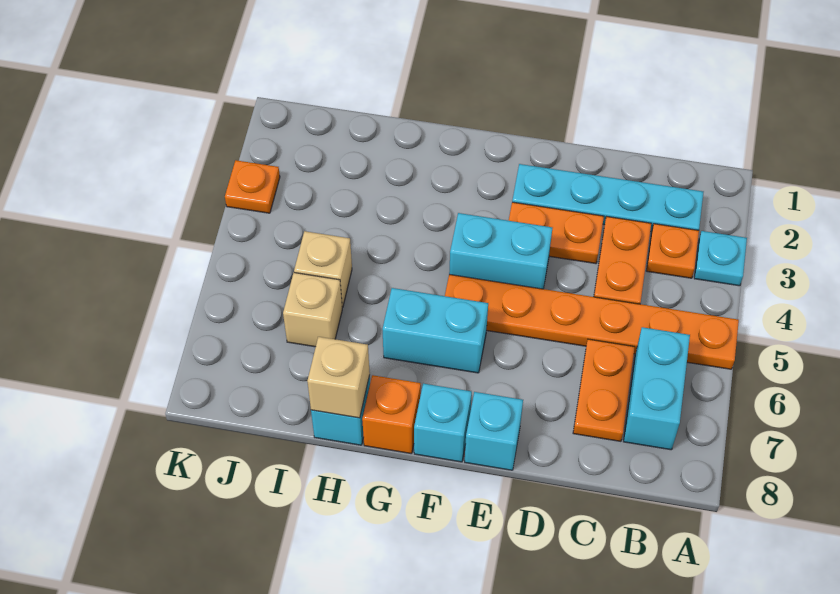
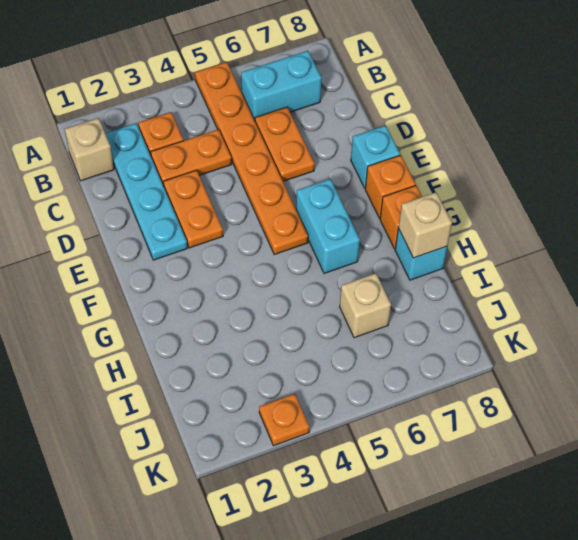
cyan plate A3 level 1 -> none
orange plate C6:C7 level 1 -> orange plate C6:D6 level 1
cyan brick E4:F4 level 1 -> none
cyan brick F8 level 1 -> orange brick F8 level 1
tan brick I5 level 1 -> tan brick B1 level 1

